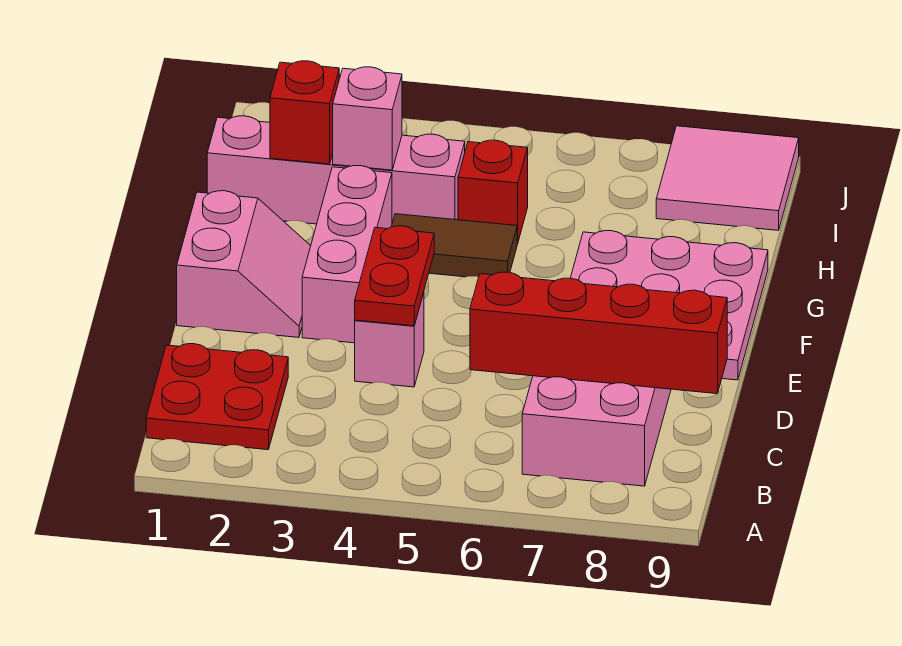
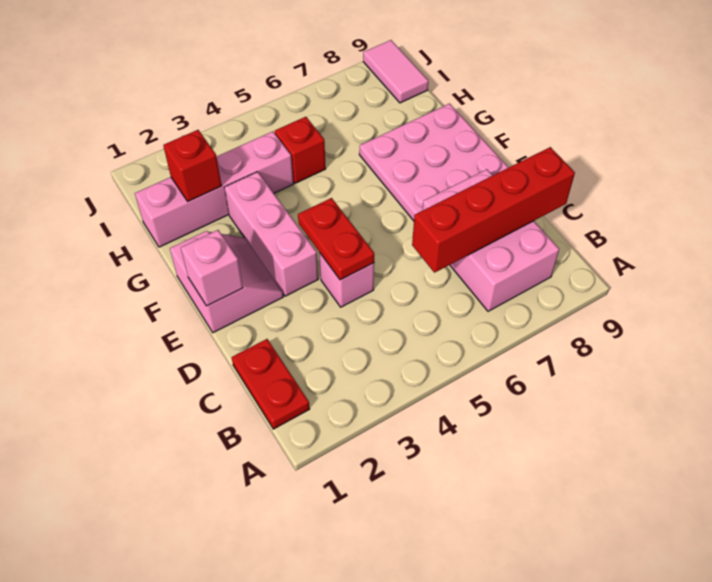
red plate B1:C2 level 1 -> red plate B1:C1 level 1
brown tile G4:G5 level 1 -> none
pink brick H3 level 2 -> pink brick E1 level 2
pink tile I8:J9 level 1 -> pink tile I9:J9 level 1

